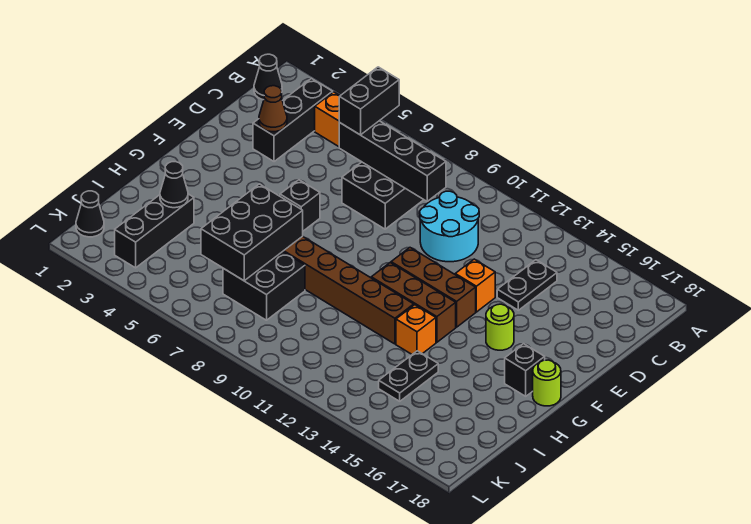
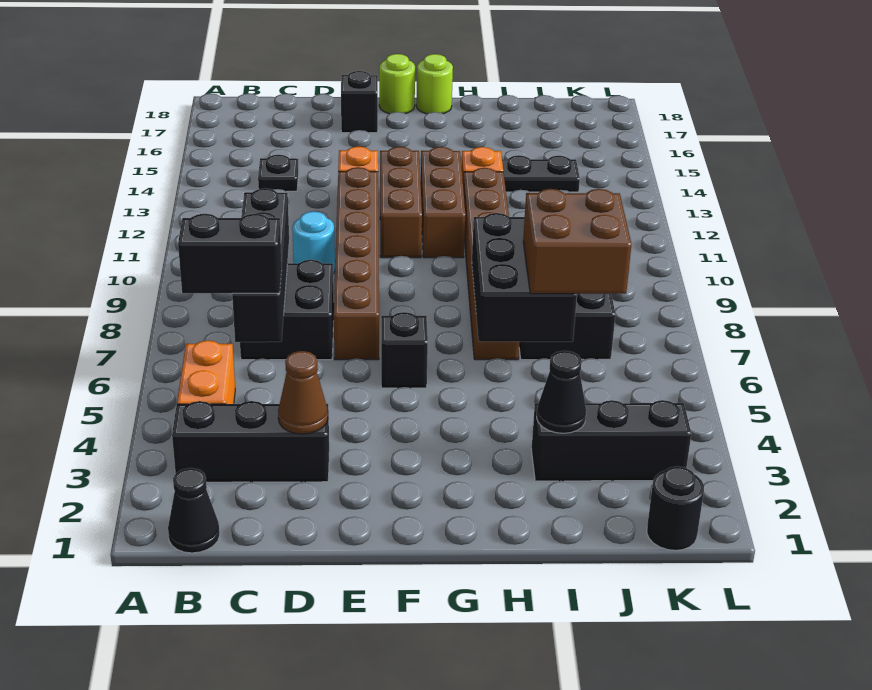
cyan round brick C10:D11 level 1 -> cyan round brick D10 level 1
black plate C14:D14 level 1 -> black plate C14 level 1
none -> brown brick E7:E12 level 1
lime round brick F15 level 1 -> lime round brick F18 level 1
black brick G17 level 1 -> black brick E17 level 1
black brick H6:J7 level 2 -> black brick H6:I8 level 2
none -> brown brick I6:J7 level 3
black cone K1 level 1 -> black round brick K1 level 1

